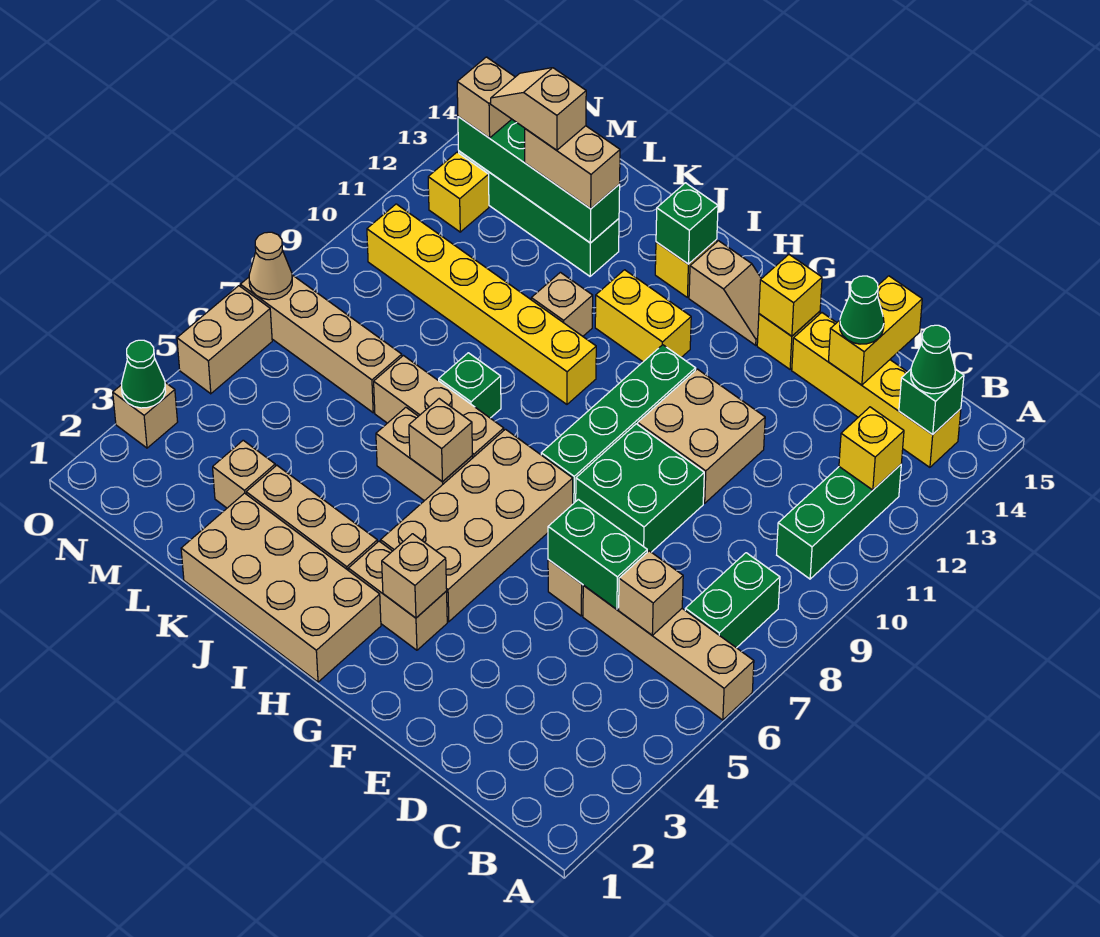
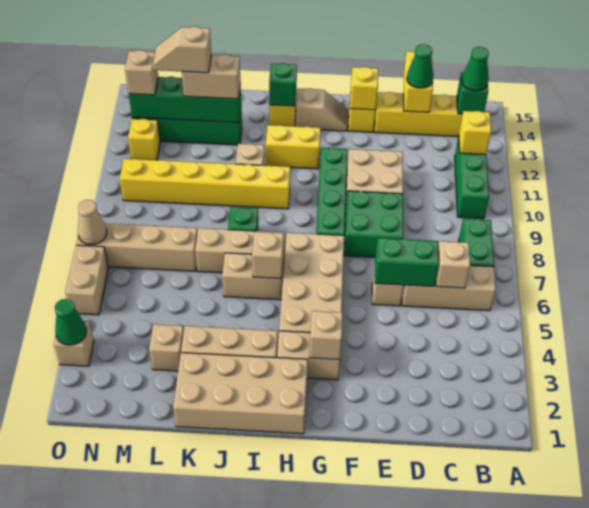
tan brick A6:D6 level 1 -> tan brick B6:D6 level 1

